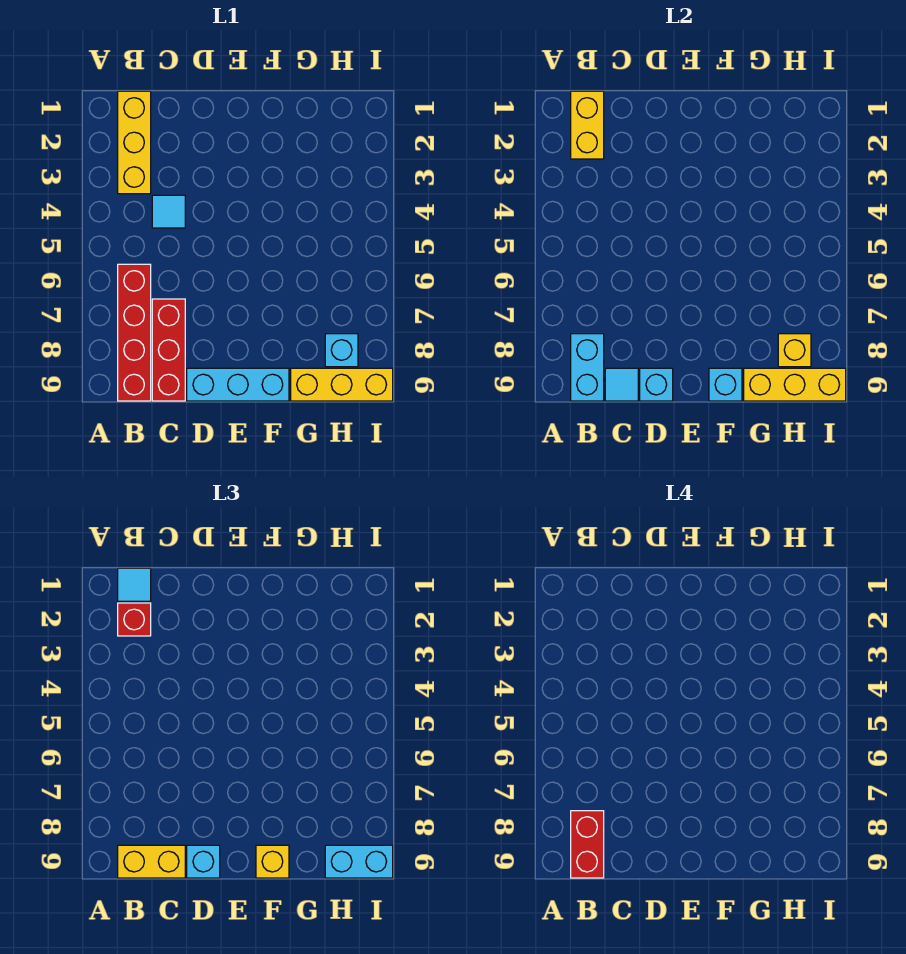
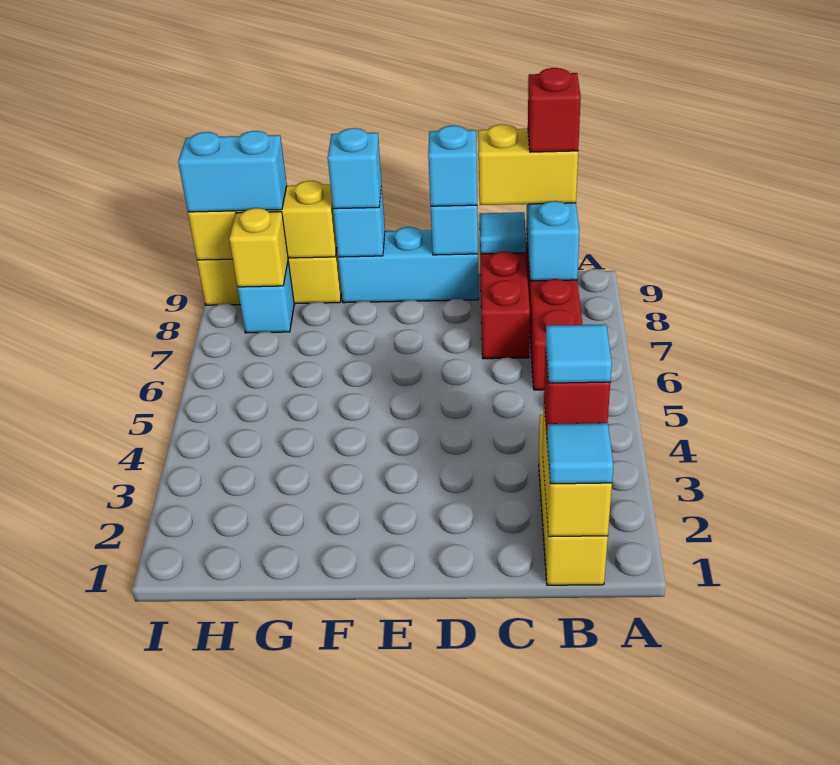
red brick B8:B9 level 4 -> red brick B9 level 4
cyan tile C4 level 1 -> cyan tile B2 level 4
yellow brick F9 level 3 -> cyan brick F9 level 3

